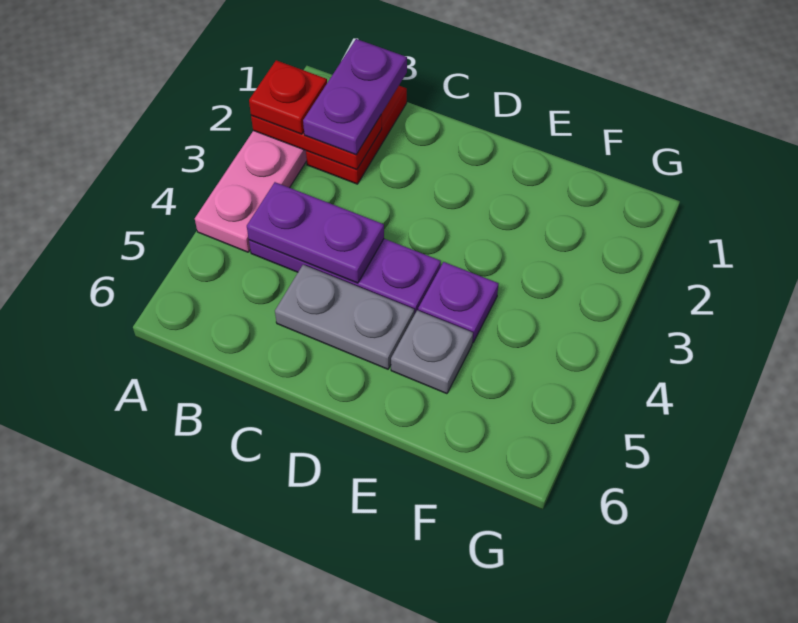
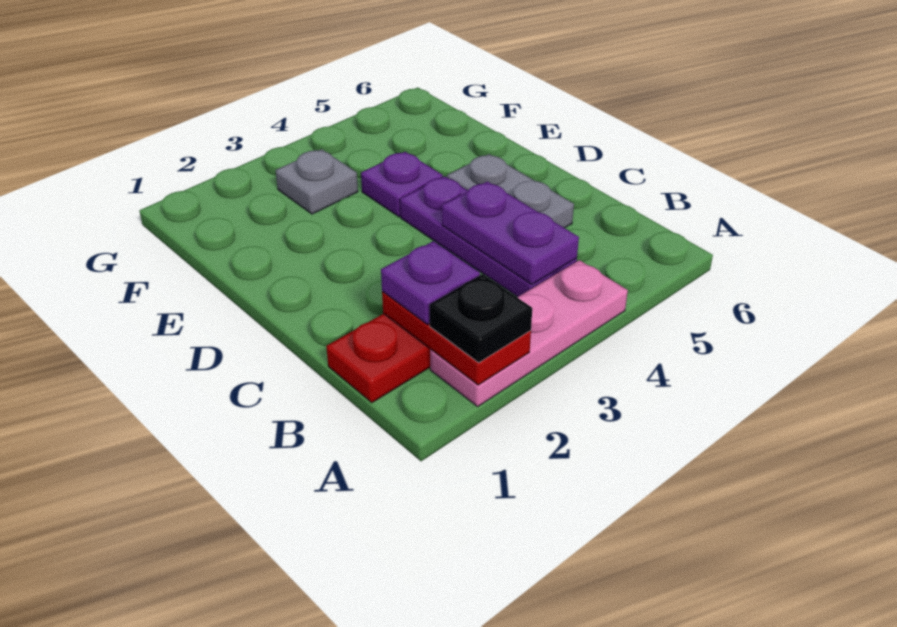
red plate A2 level 3 -> black plate A2 level 3
purple plate B1:B2 level 3 -> purple plate B2 level 3
grey plate E5 level 1 -> grey plate F3 level 1

